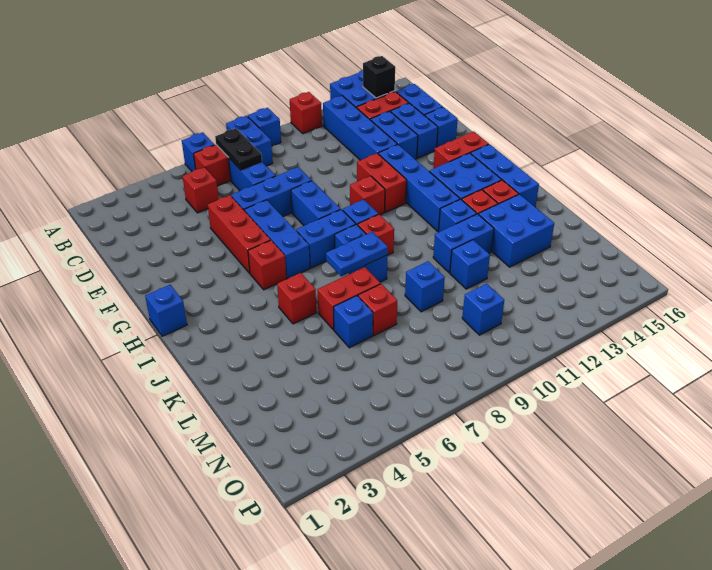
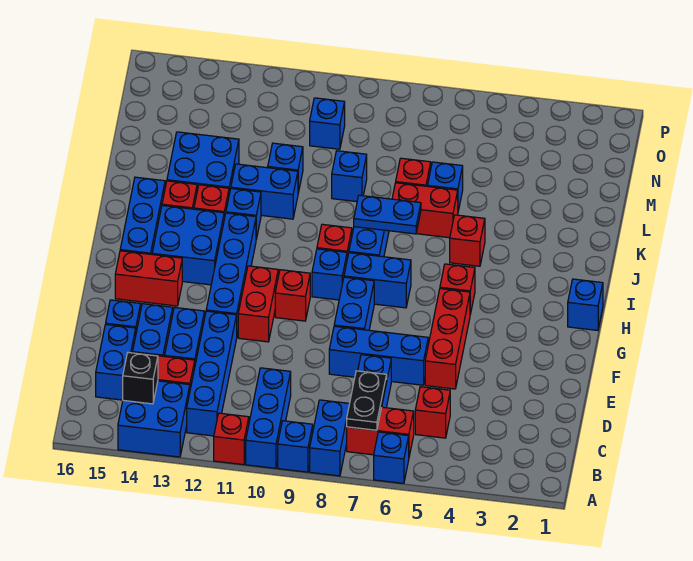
blue brick F6:H6 level 1 -> blue brick A10:C10 level 1

